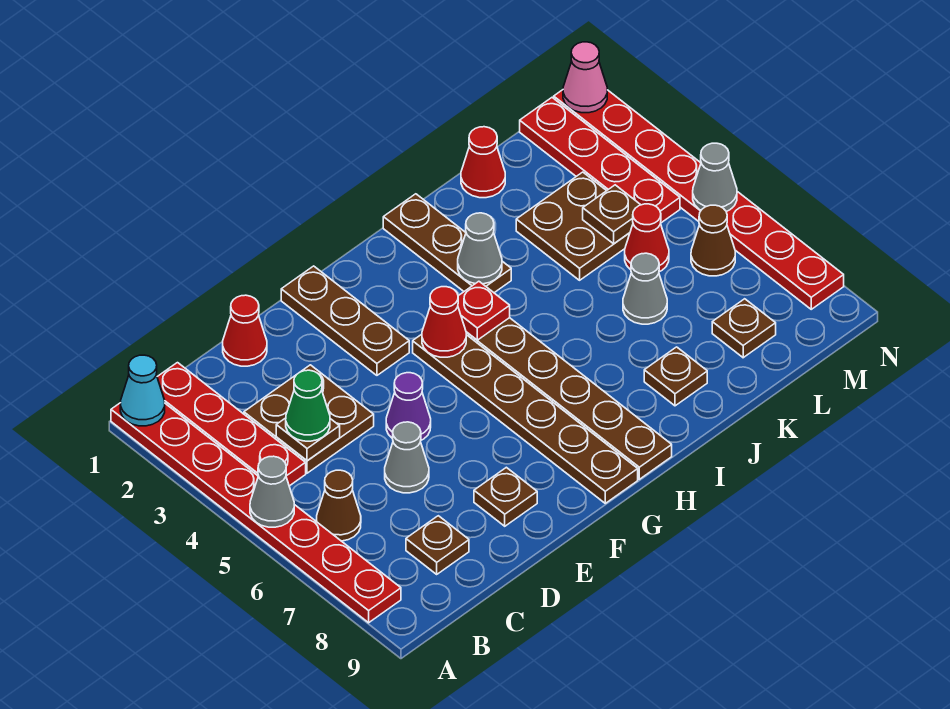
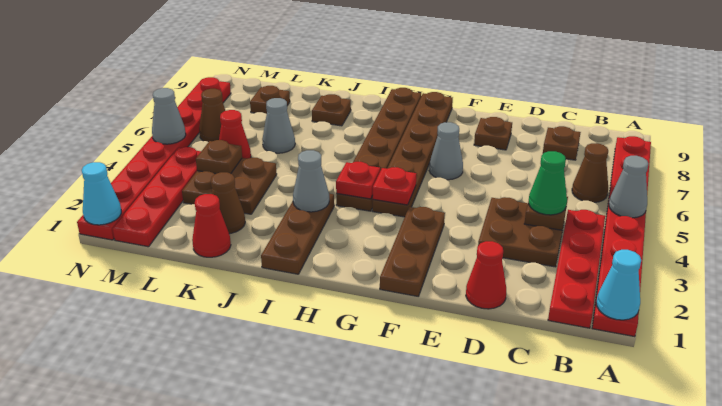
grey cone D6 level 1 -> grey cone F6 level 1
purple cone E5 level 1 -> none
red cone G4 level 2 -> red plate G4 level 2
none -> brown cone K2 level 1
pink cone N1 level 2 -> cyan cone N1 level 2

